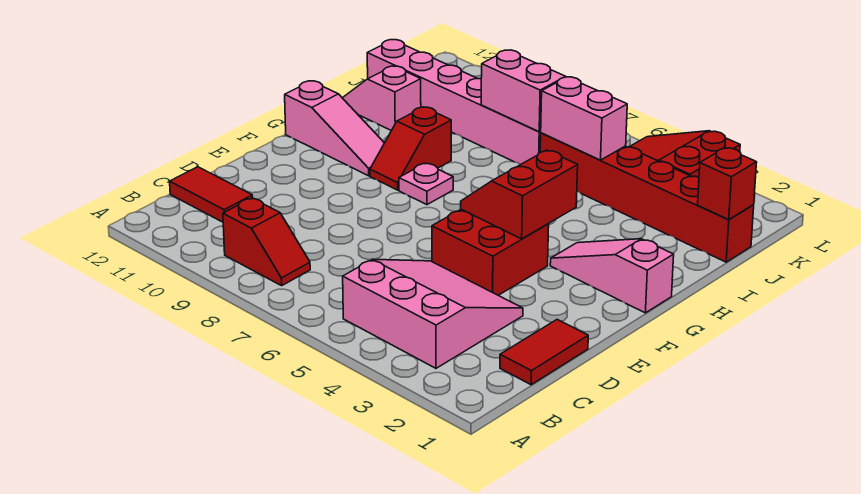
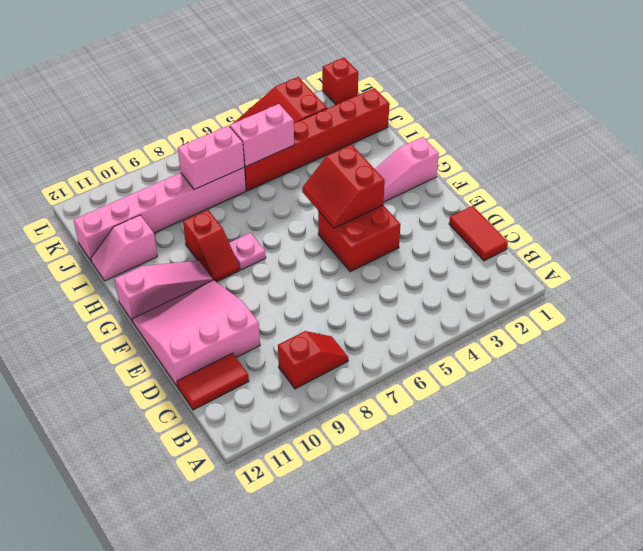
pink slope B3:D5 level 1 top B -> pink slope D10:F12 level 1 top D
red brick J1 level 2 -> red brick L1 level 1

